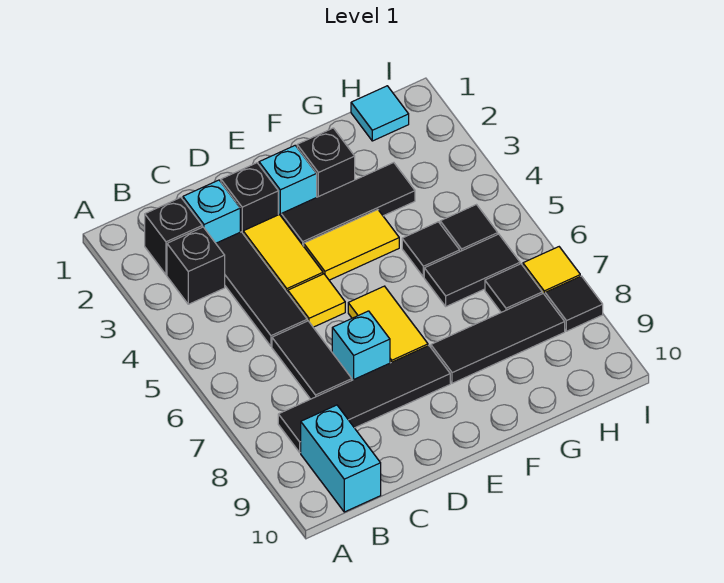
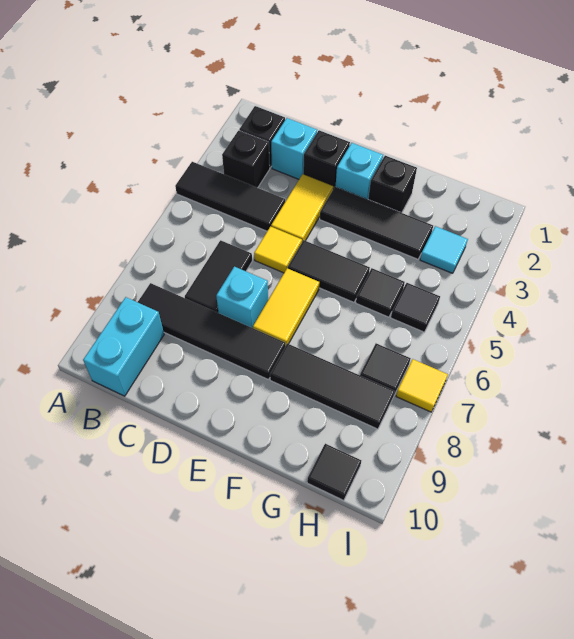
black tile C3:C5 level 1 -> black tile A4:C4 level 1
yellow tile E4:F4 level 1 -> none
black tile G6:H6 level 1 -> black tile E5:F5 level 1
cyan tile H1 level 1 -> cyan tile H3 level 1
black tile I8 level 1 -> black tile H10 level 1

